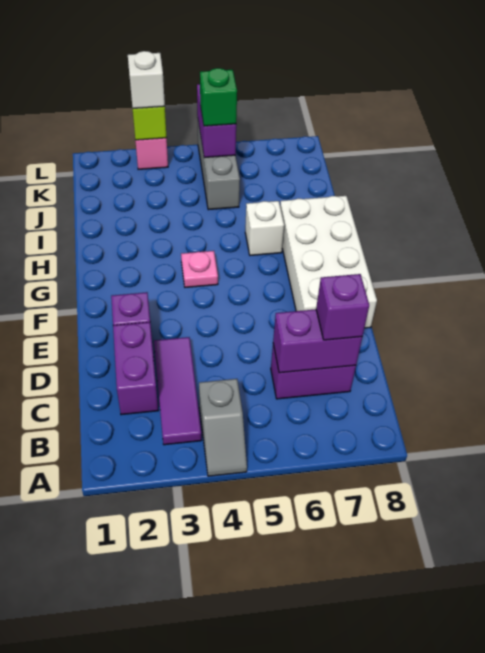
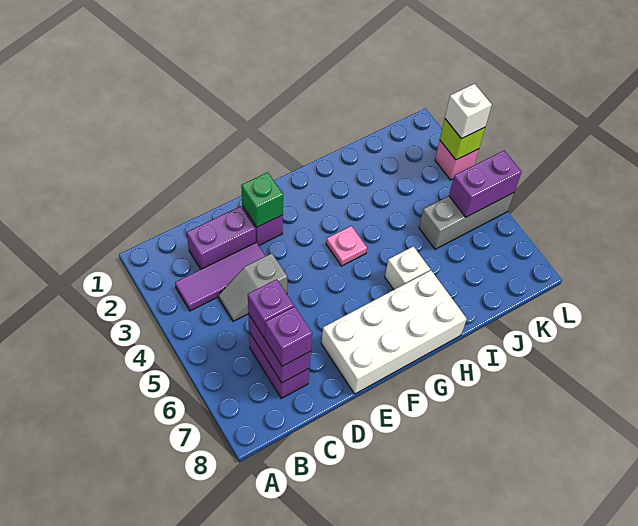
grey slope A4:B4 level 1 top B -> grey slope C4:D4 level 1 top D
none -> purple brick C6 level 3
green brick K5 level 3 -> green brick E2 level 2

